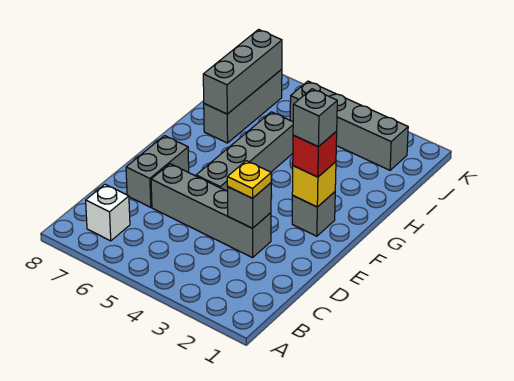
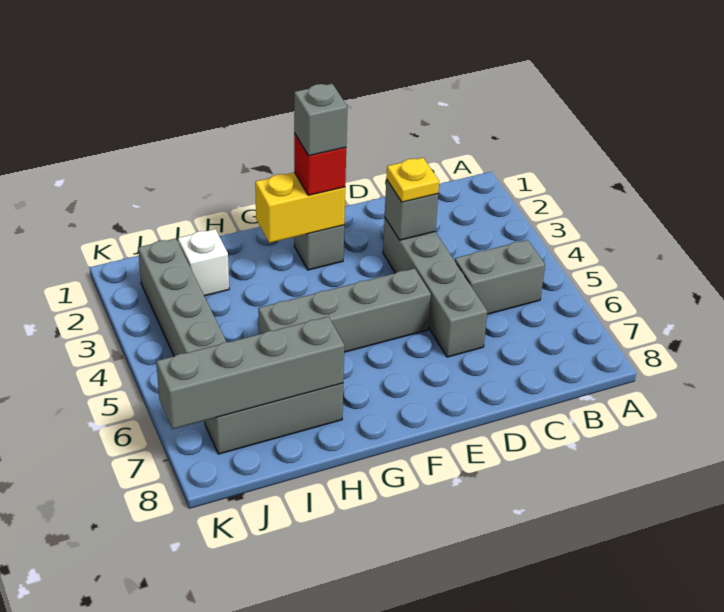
white brick B7 level 1 -> white brick I2 level 1
grey brick D7:E7 level 1 -> grey brick B5:C5 level 1
yellow brick F2 level 2 -> yellow brick F2:G2 level 2
grey brick H7:J7 level 2 -> grey brick H7:K7 level 2

